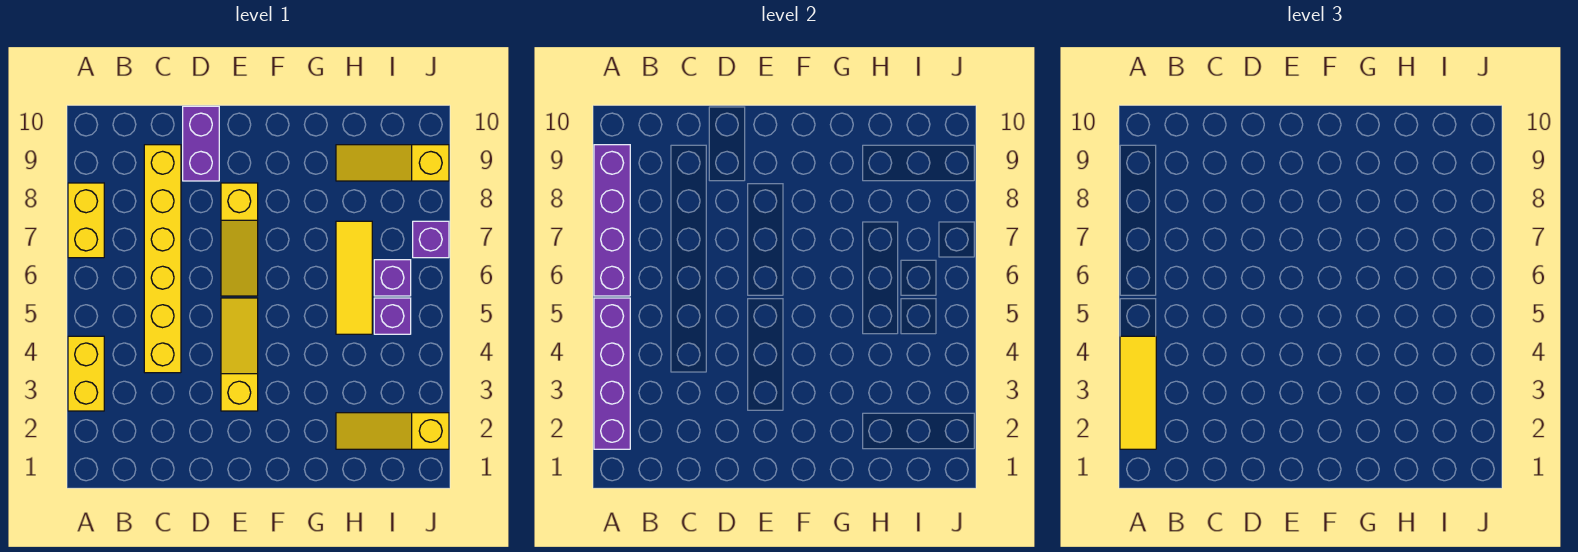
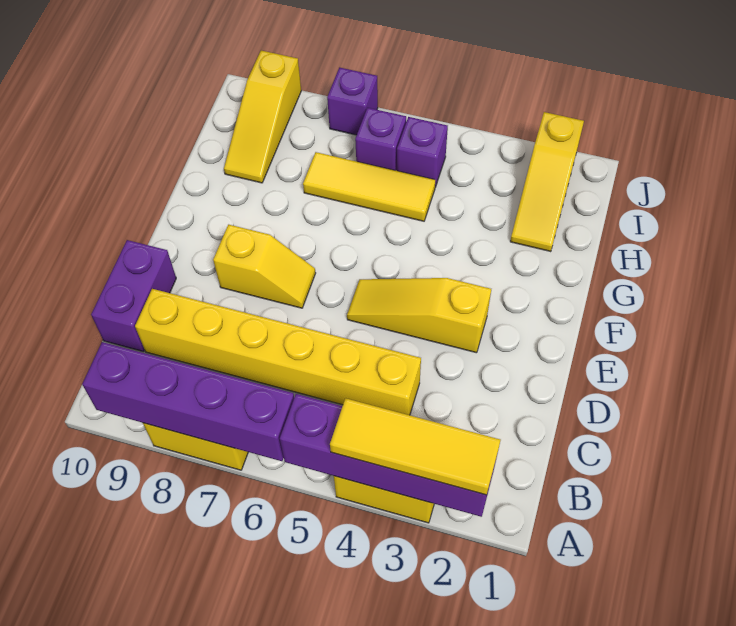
purple brick D9:D10 level 1 -> purple brick C10:D10 level 1
yellow slope E6:E8 level 1 top 8 -> yellow slope E7:E8 level 1 top 8

